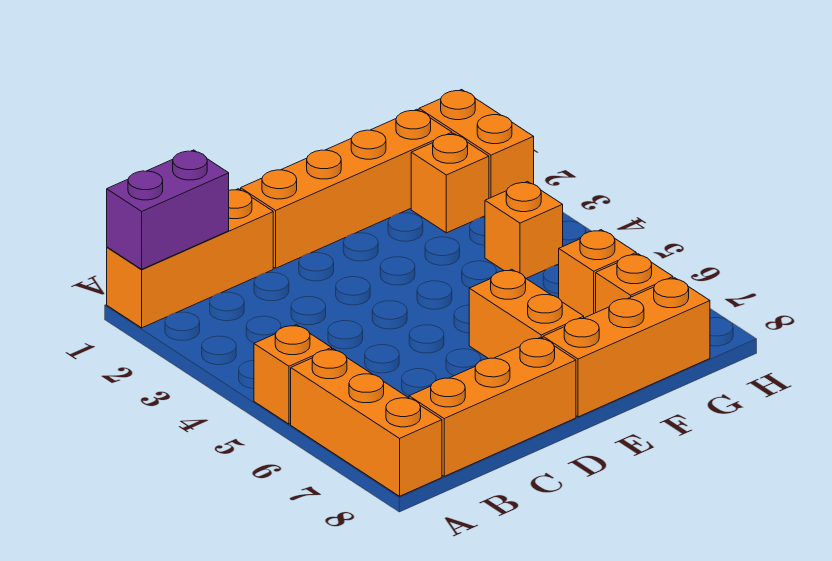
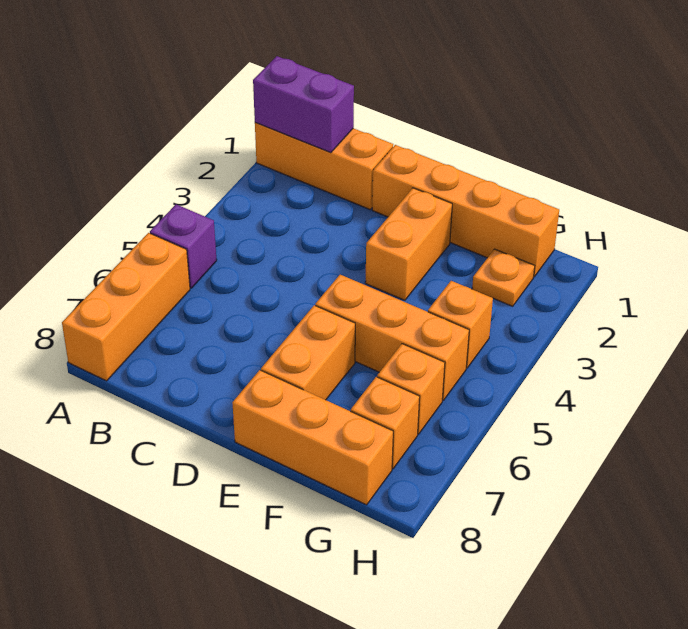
orange brick A5 level 1 -> purple brick A5 level 1
orange brick B8:D8 level 1 -> orange brick E5:G5 level 1
orange brick G2 level 1 -> orange plate G2 level 1
orange brick H1:H2 level 1 -> orange brick E2:E3 level 1

